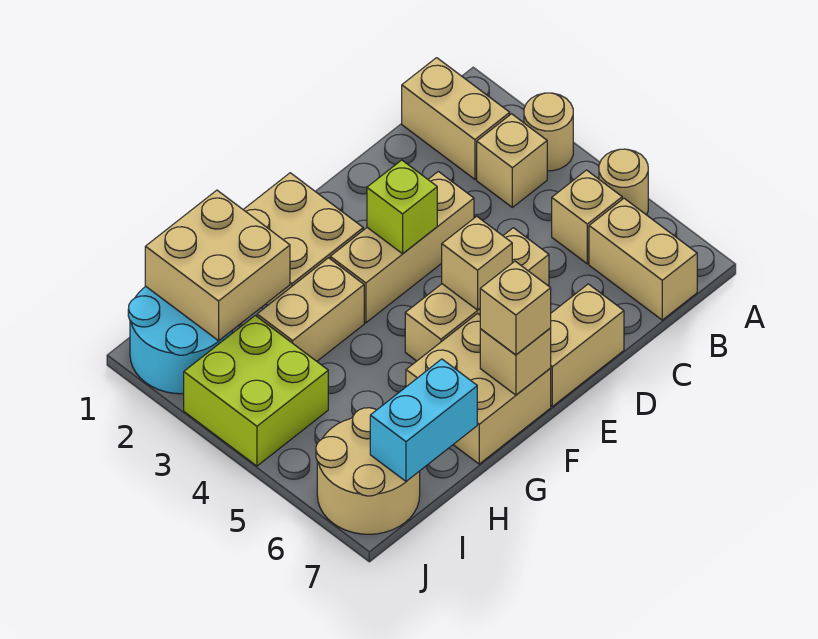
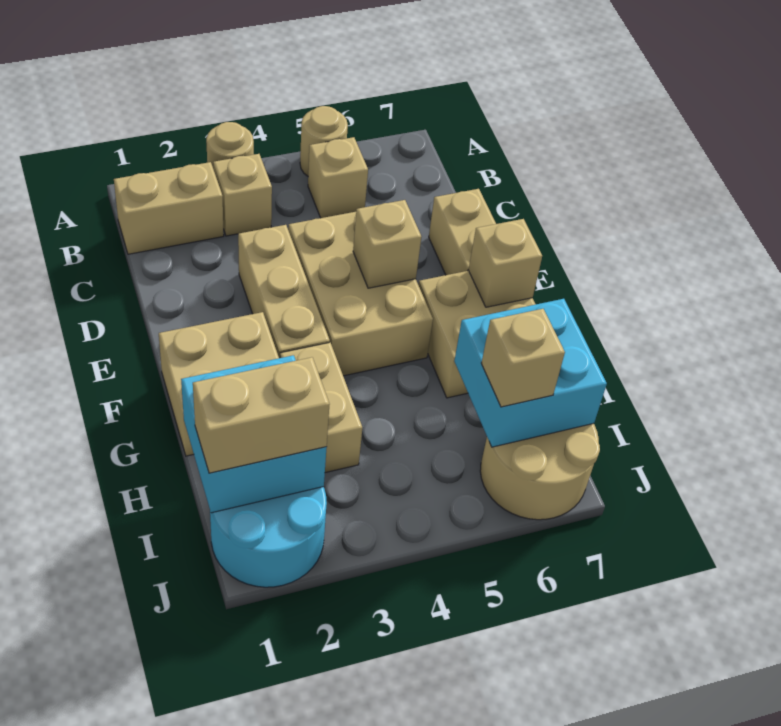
tan brick B6:B7 level 1 -> tan brick I1:I2 level 3
tan brick D5:F5 level 1 -> tan brick D4:F5 level 1
lime brick E3 level 2 -> none
tan brick F7 level 3 -> tan brick I6 level 3
tan brick H1:I2 level 2 -> cyan brick H1:I2 level 2
cyan brick H7:I7 level 2 -> cyan brick H6:I7 level 2
lime brick I3:J4 level 1 -> none

